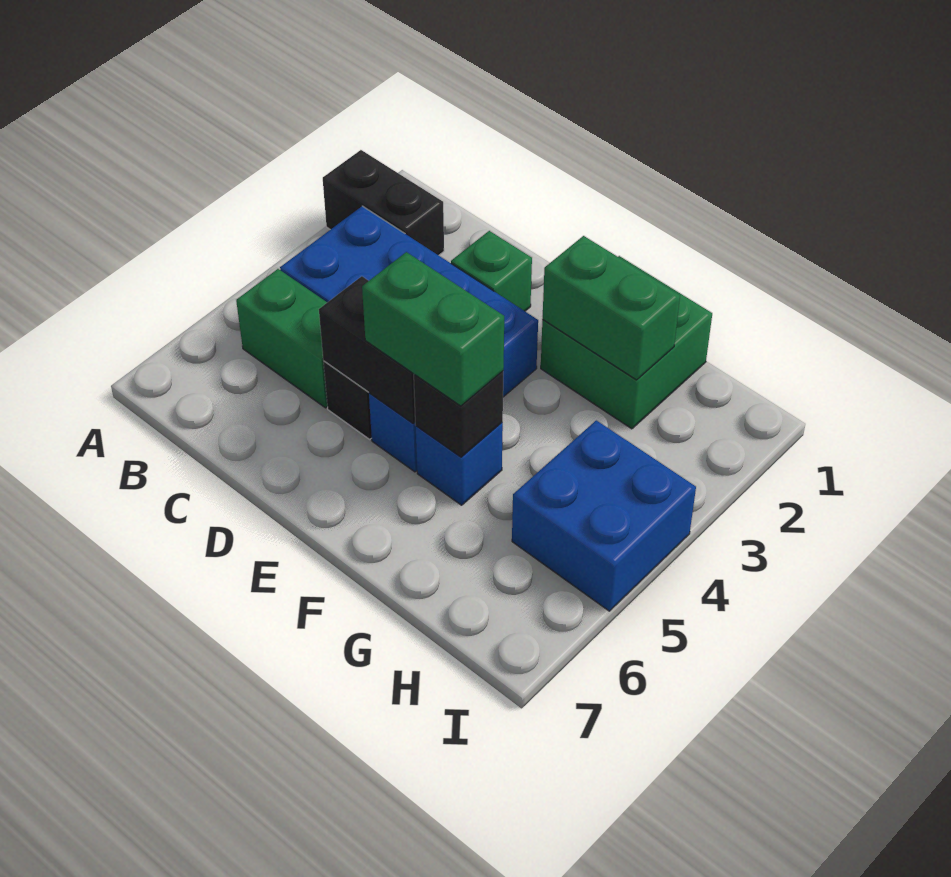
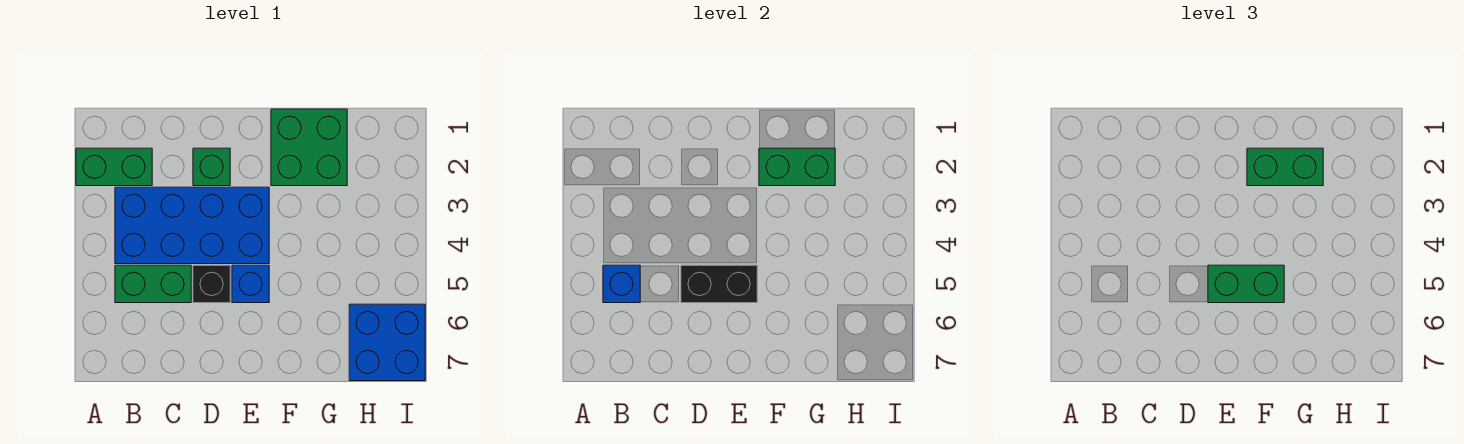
black brick A2:B2 level 1 -> green brick A2:B2 level 1
none -> green brick F2:G2 level 3
blue brick F5 level 1 -> blue brick B5 level 2
black brick F5 level 2 -> none
blue brick H4:I5 level 1 -> blue brick H6:I7 level 1

